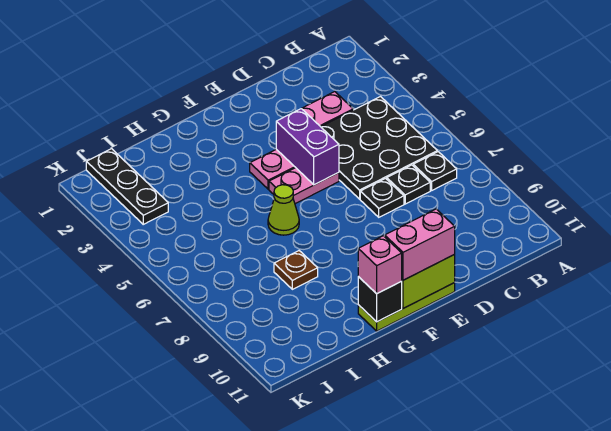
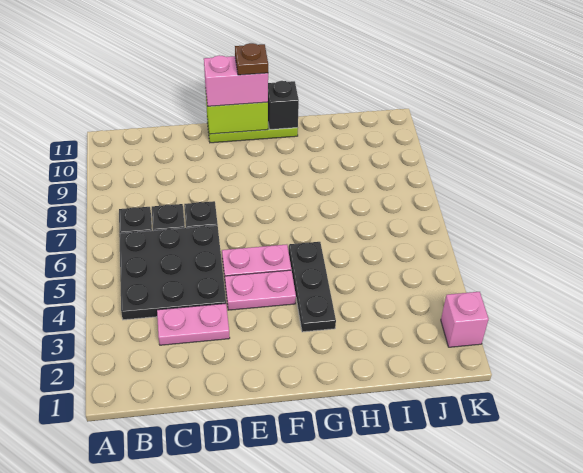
purple brick E4:E5 level 2 -> none
lime cone G6 level 1 -> none
pink brick G11 level 3 -> pink brick K2 level 1
brown plate H8 level 1 -> brown plate F11 level 4
black plate J1:J3 level 1 -> black plate G3:G5 level 1

